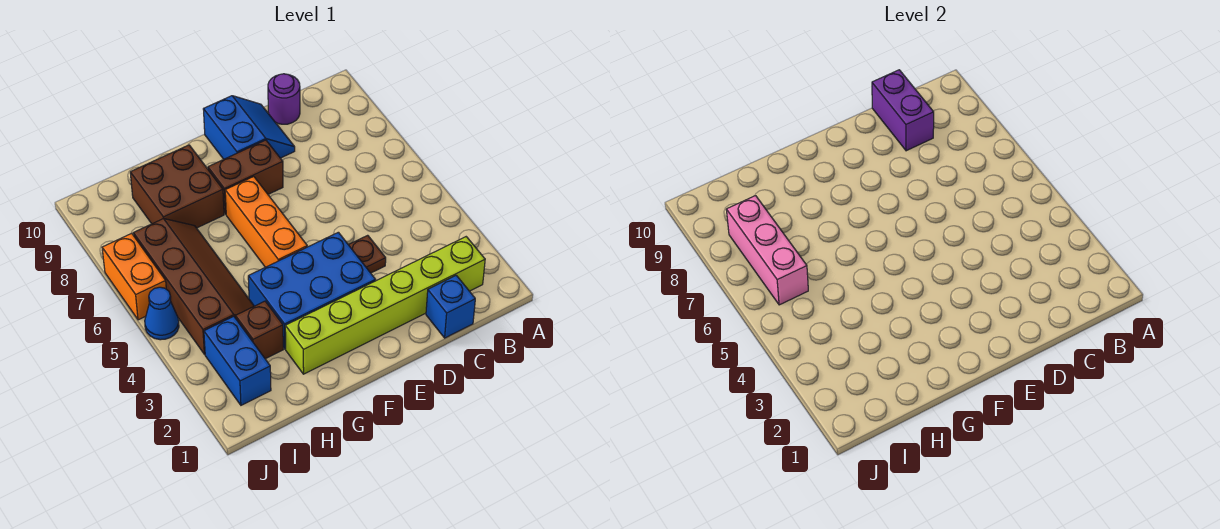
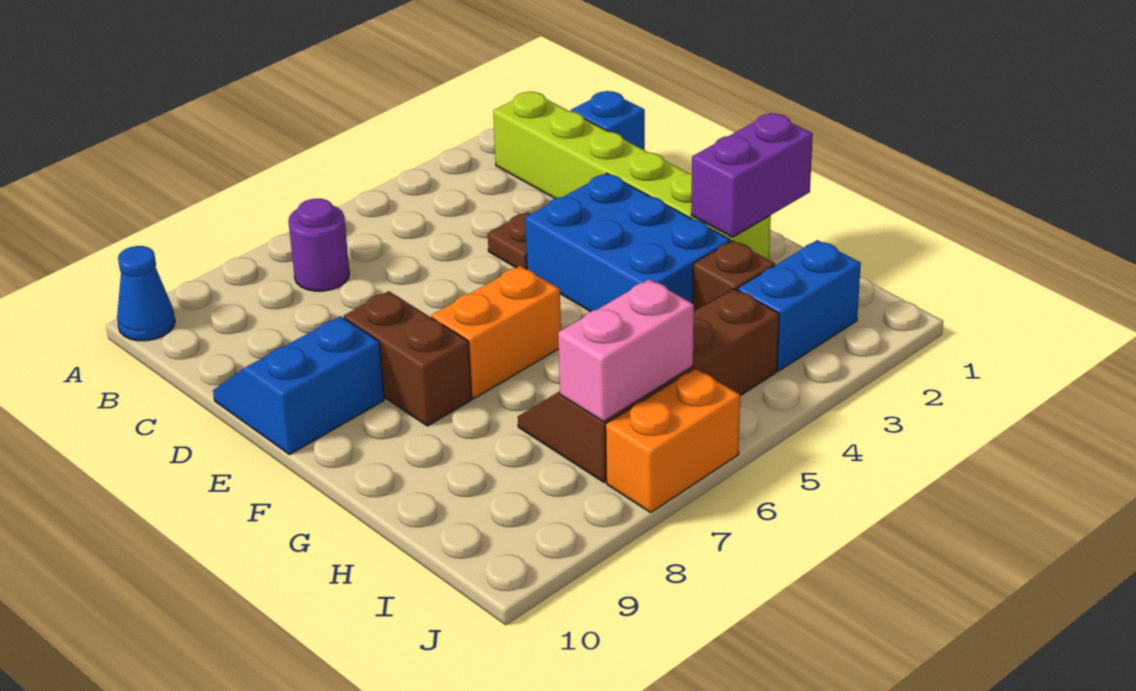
purple brick C9:C10 level 2 -> purple brick G1:G2 level 2
purple round brick C10 level 1 -> purple round brick B7 level 1
orange brick F5:F7 level 1 -> orange brick F6:F7 level 1
brown brick G8:H9 level 1 -> none
pink brick I6:I8 level 2 -> pink brick I6:I7 level 2
blue cone J5 level 1 -> blue cone A10 level 1

